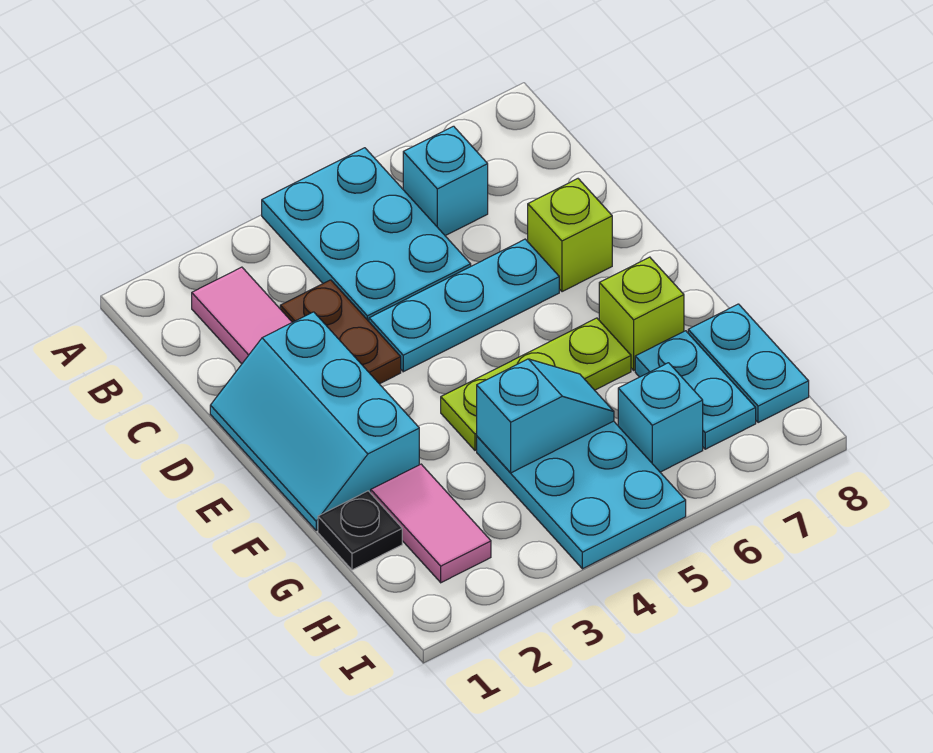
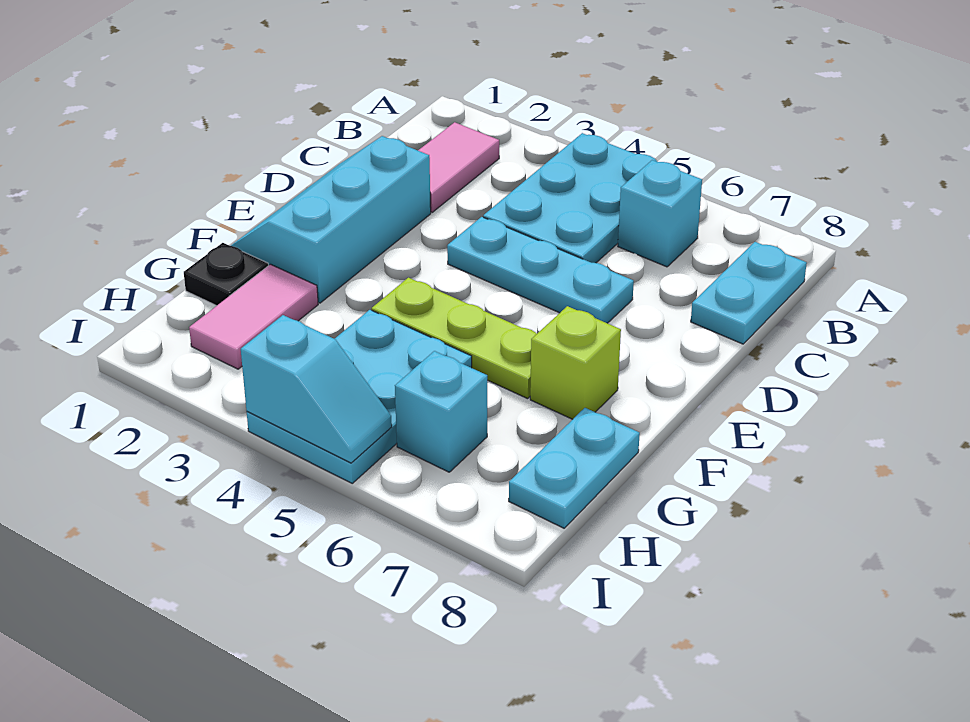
brown plate C3:D3 level 1 -> none
lime brick D7 level 1 -> none
cyan slope G4:G5 level 2 top 4 -> cyan slope I4:I5 level 2 top 4
cyan plate G7:H7 level 1 -> cyan plate B8:C8 level 1

